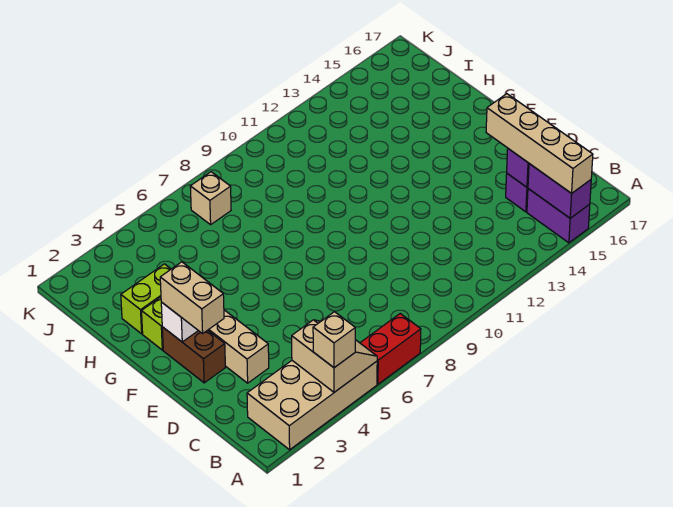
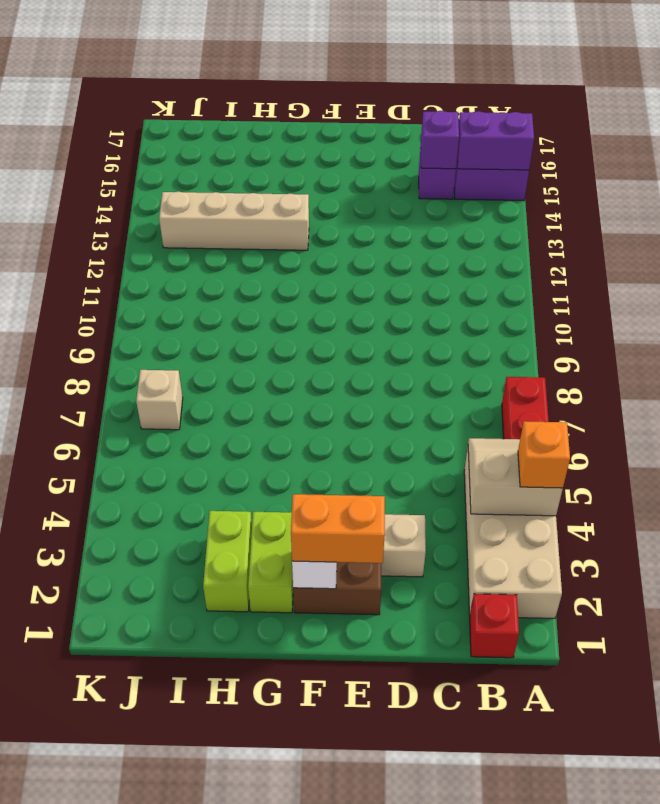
tan brick A4 level 3 -> orange brick A4 level 3
tan brick A15:D15 level 3 -> tan brick G13:J13 level 1
none -> red brick B1 level 1
tan brick E2:F2 level 3 -> orange brick E2:F2 level 3

